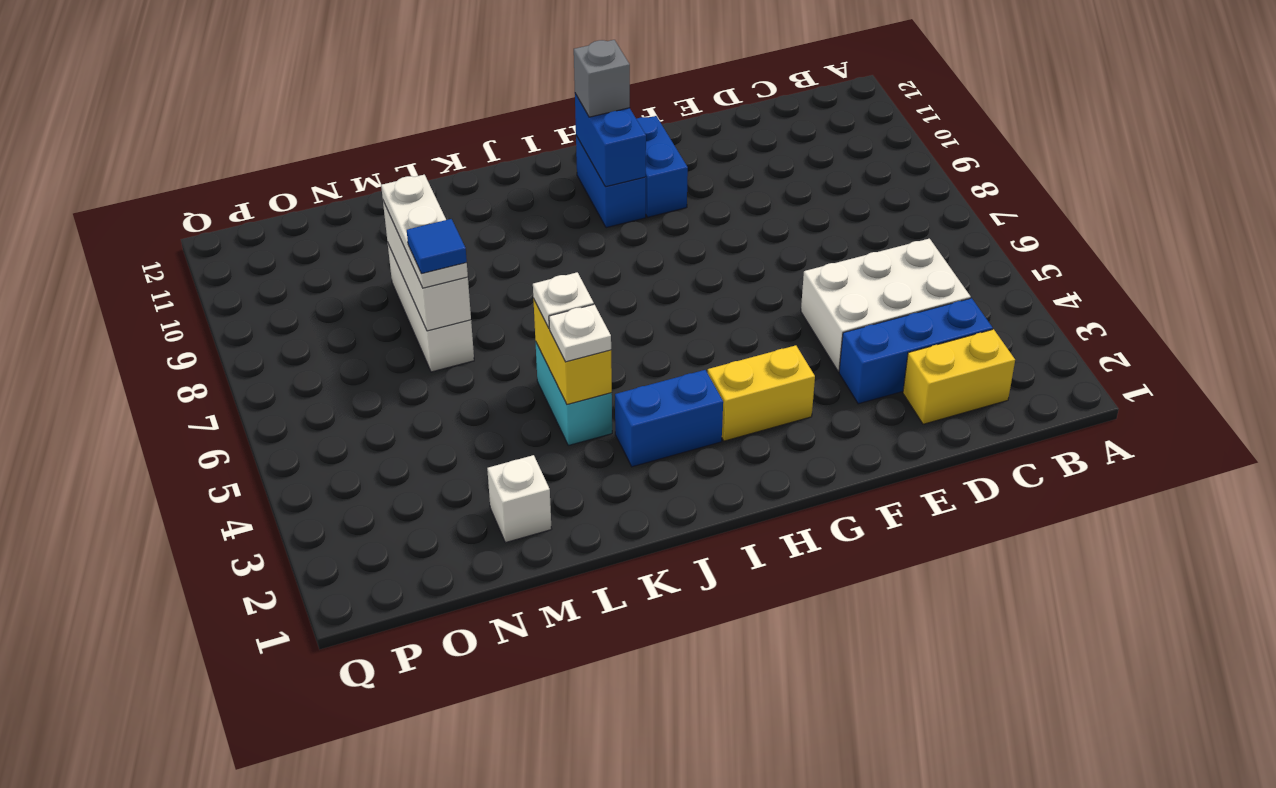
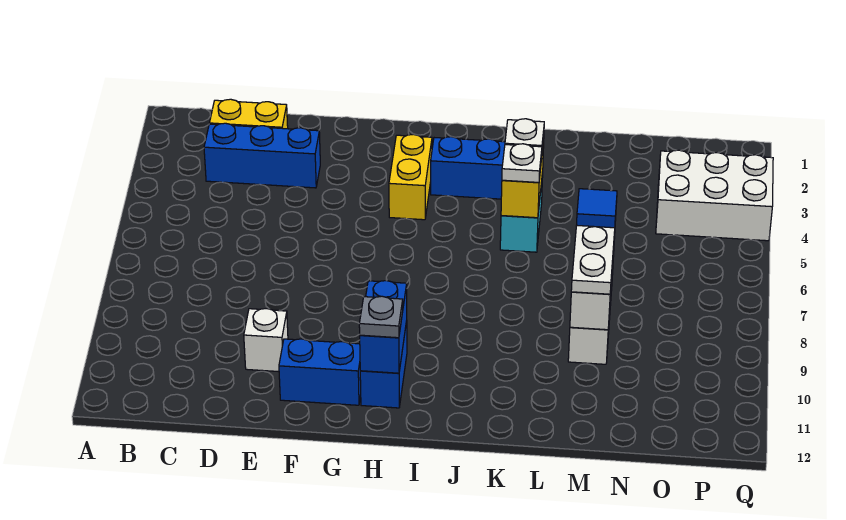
white brick C4:E5 level 1 -> white brick O3:Q4 level 1
yellow brick G3:H3 level 1 -> yellow brick H3:H4 level 1
blue brick G10:G11 level 1 -> blue brick F11:G11 level 1
grey brick H11 level 3 -> grey plate H11 level 3
white brick M2 level 1 -> white brick E10 level 1

